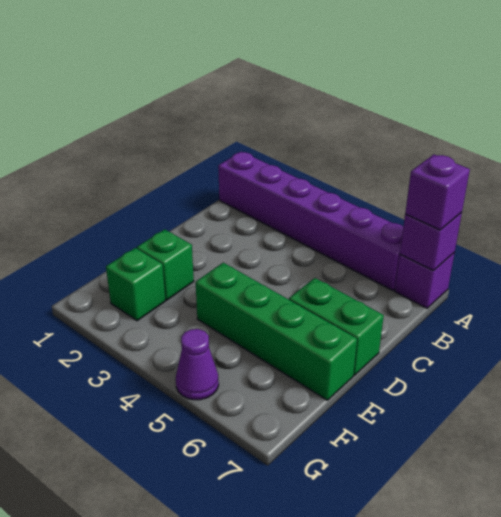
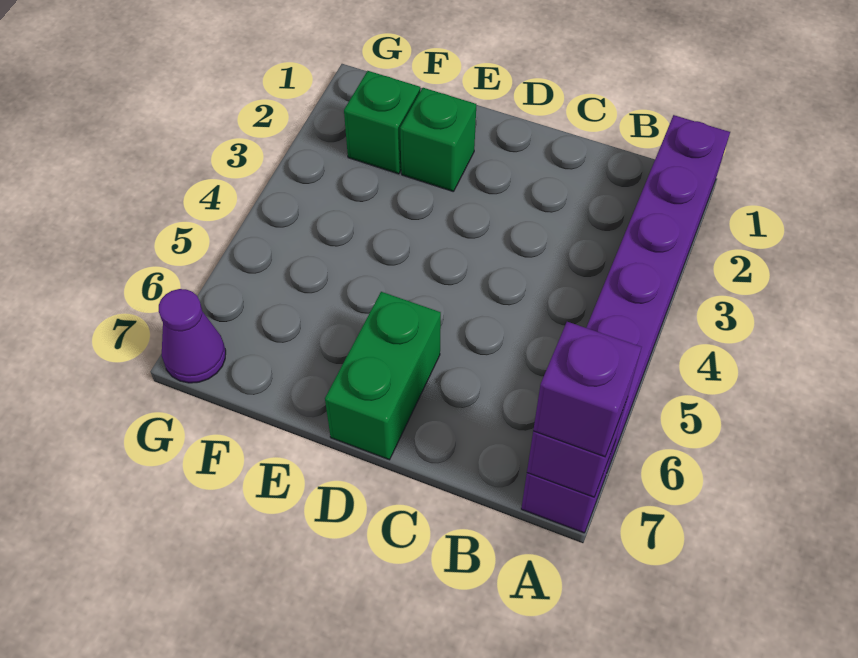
green brick E4:E7 level 1 -> none
purple cone G5 level 1 -> purple cone G7 level 1

